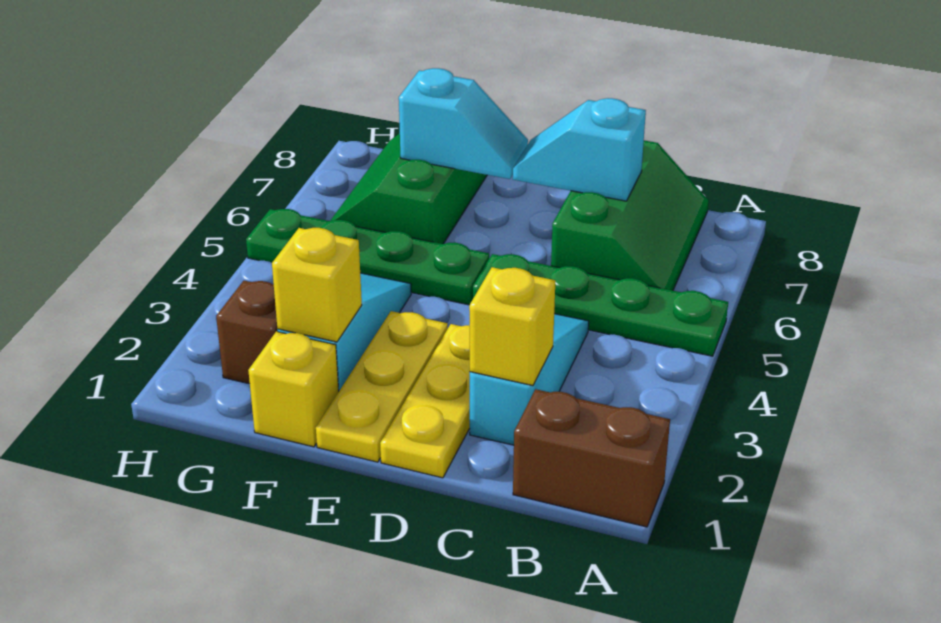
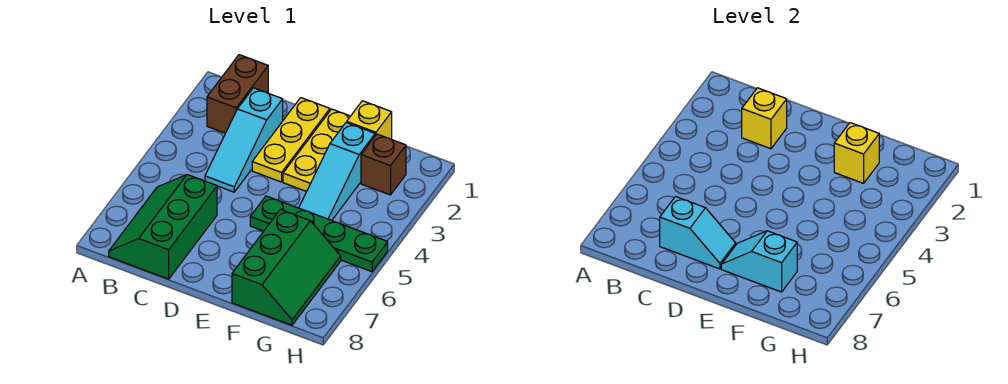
brown brick A1:B1 level 1 -> brown brick B1:B2 level 1
green plate A5:D5 level 1 -> none

